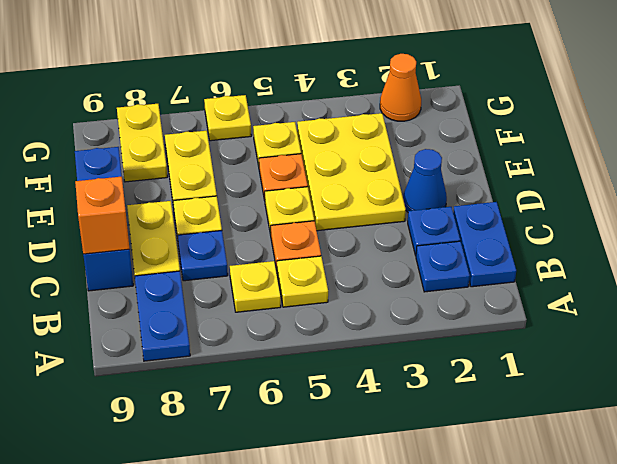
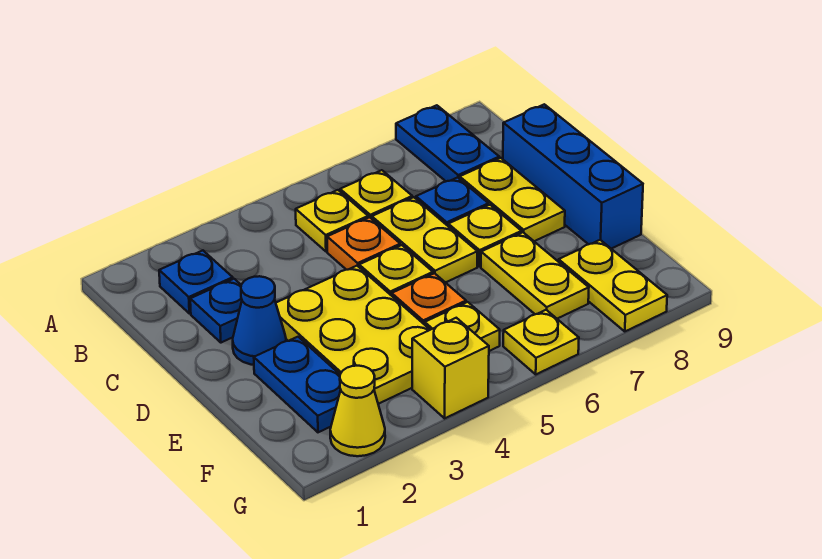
blue plate B1:C1 level 1 -> blue plate E2:F2 level 1
none -> yellow plate C6:D6 level 1
orange brick C9 level 2 -> none
orange cone G2 level 1 -> yellow cone G2 level 1
none -> yellow brick G4 level 1

